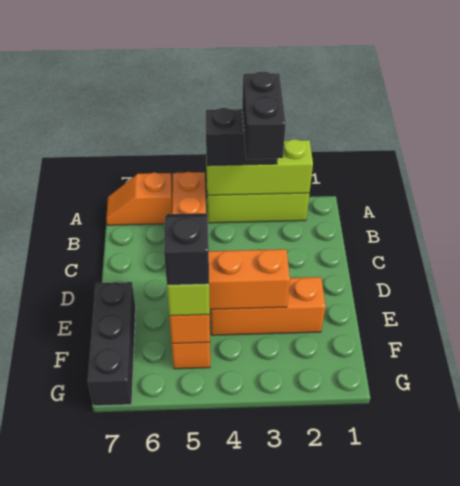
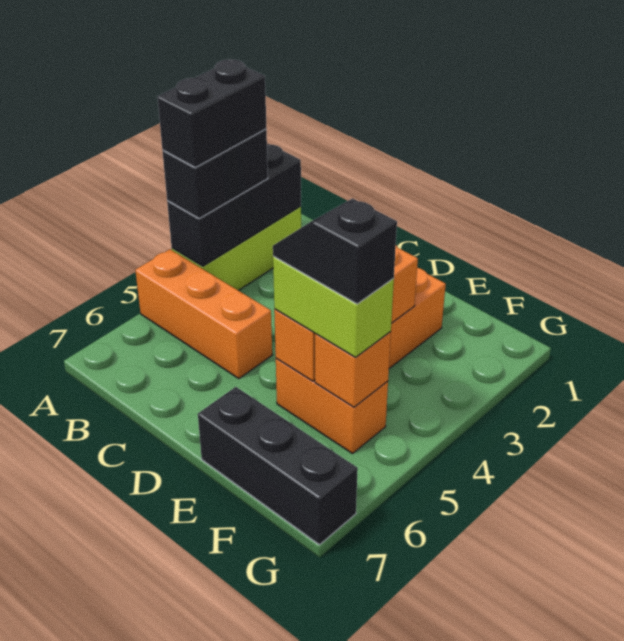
lime brick A2:A4 level 2 -> black brick A2:A4 level 2
black brick A3:B3 level 4 -> black brick A3:A4 level 4
orange slope A6:A7 level 1 top 6 -> none

